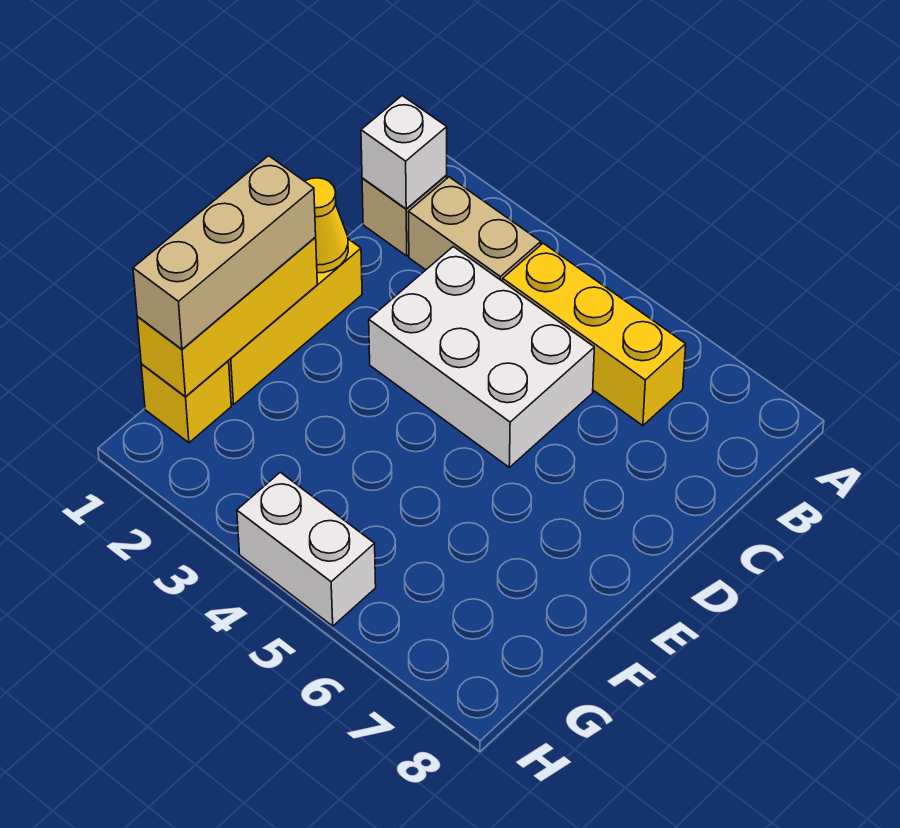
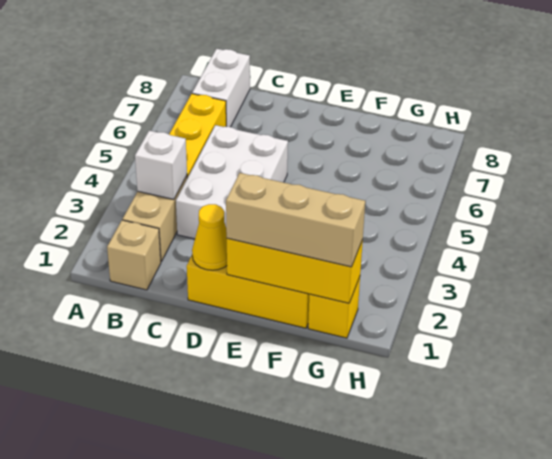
white brick B1 level 2 -> white brick B3 level 2
white brick H4:H5 level 1 -> white brick B7:B8 level 1

